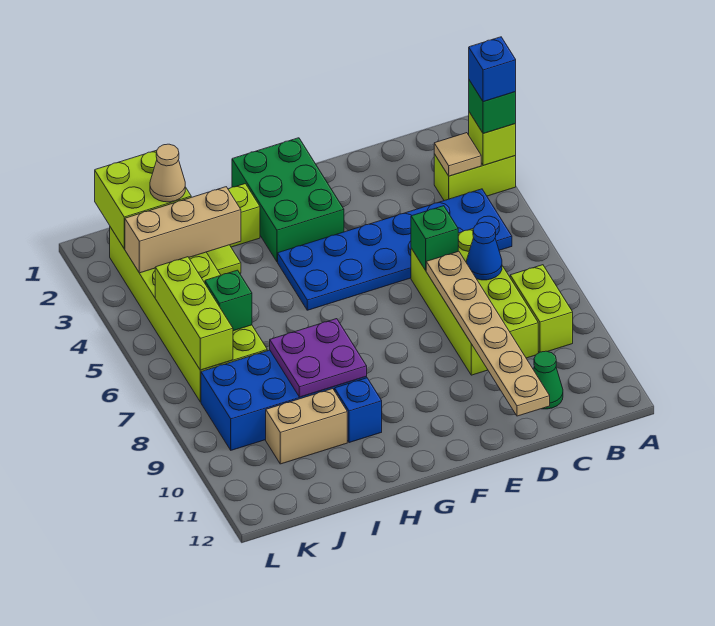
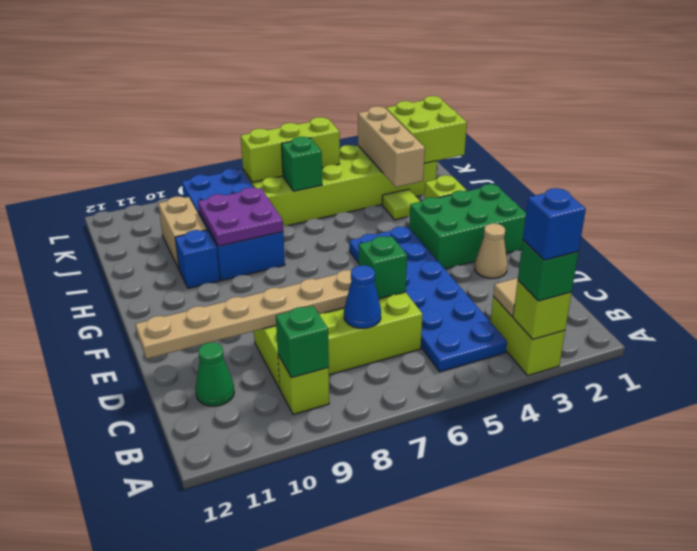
lime brick B8:B9 level 1 -> lime brick B9 level 1
none -> green brick B9 level 2
tan cone J2 level 3 -> tan cone E2 level 1

